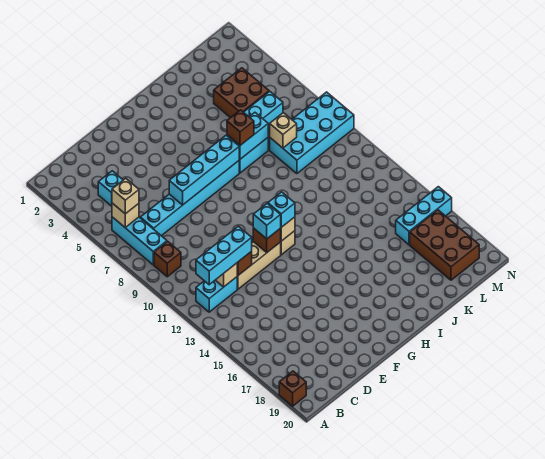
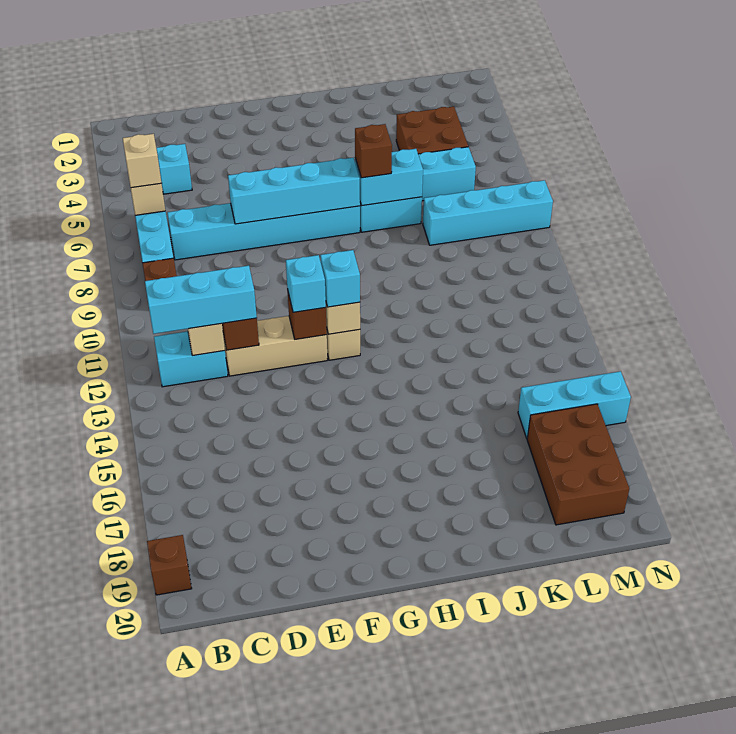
cyan brick K8:N9 level 1 -> cyan brick K8:N8 level 1
tan brick K8 level 2 -> none

